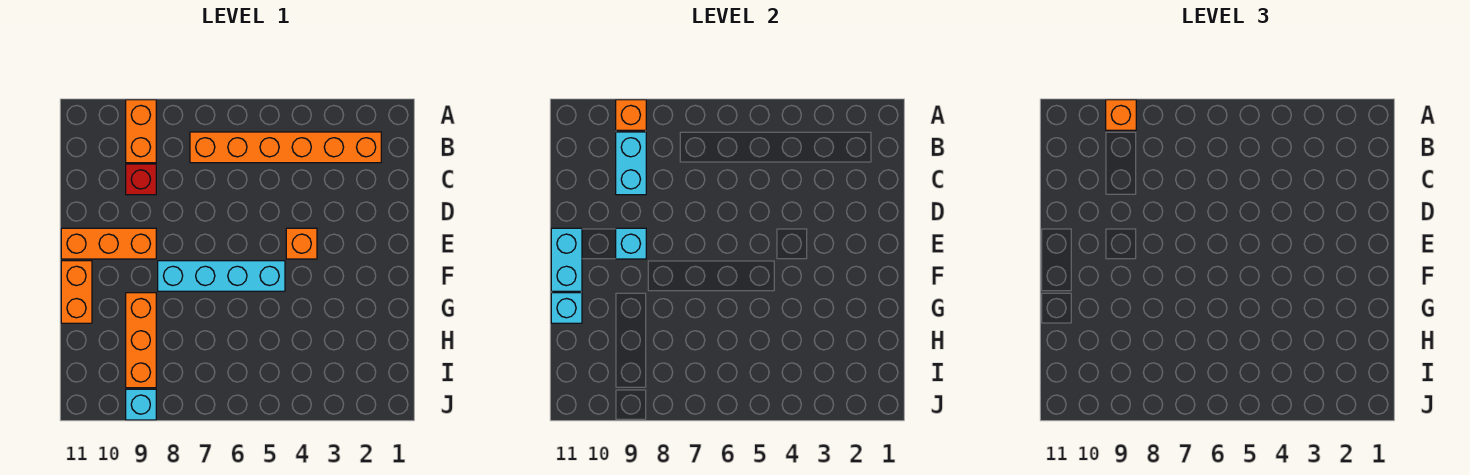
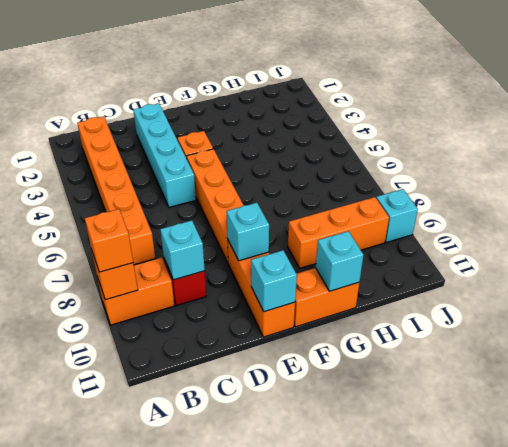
cyan brick B9:C9 level 2 -> cyan brick C9 level 2
none -> orange brick E5:E8 level 1
cyan brick E11:F11 level 2 -> cyan brick E11 level 2
cyan brick F5:F8 level 1 -> cyan brick D2:D5 level 1

